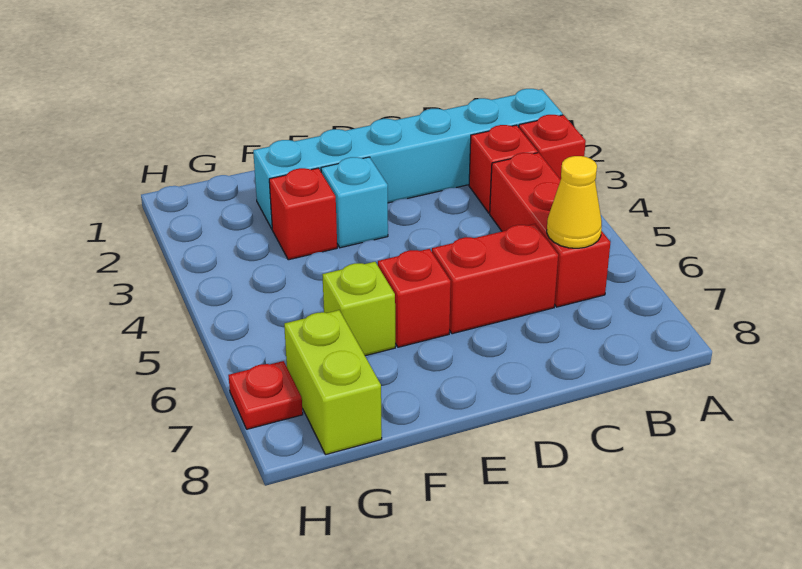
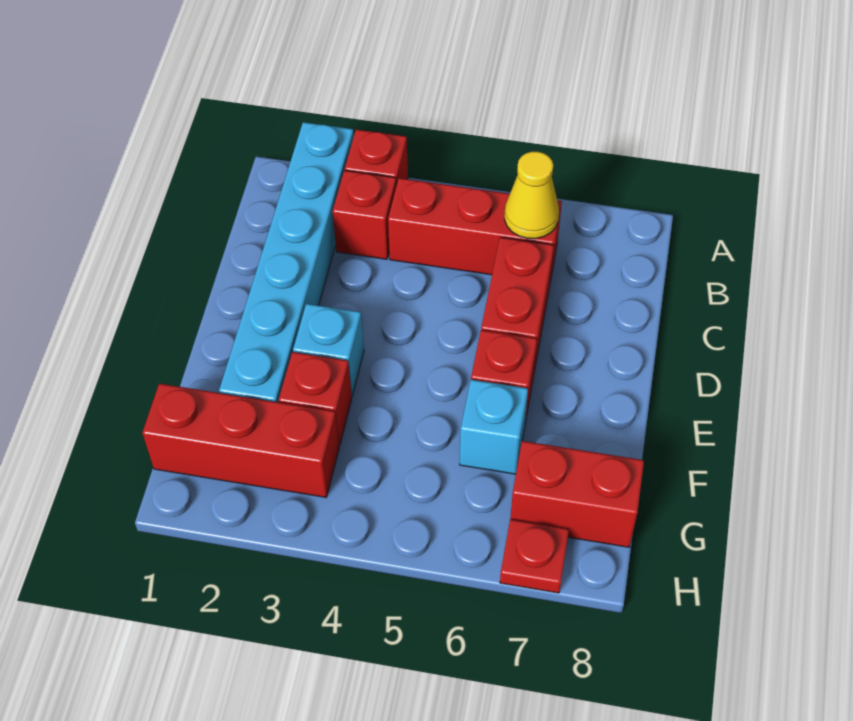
lime brick F6 level 1 -> cyan brick F6 level 1
none -> red brick G1:G3 level 1
lime brick G7:G8 level 1 -> red brick G7:G8 level 1

